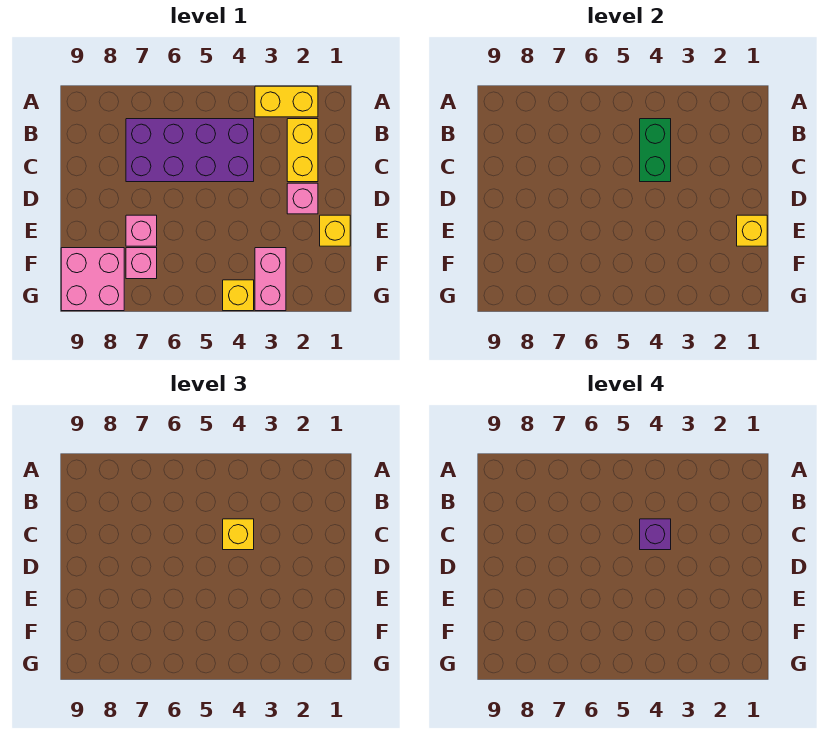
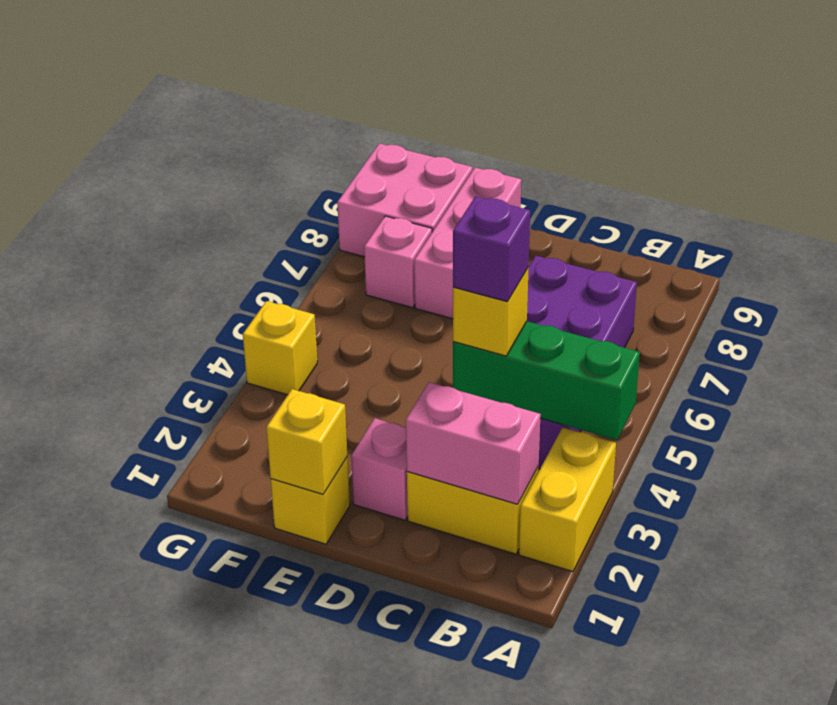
green brick B4:C4 level 2 -> green brick A4:C4 level 2
pink brick E7 level 1 -> pink brick E7:E9 level 1
pink brick F3:G3 level 1 -> pink brick B2:C2 level 2

